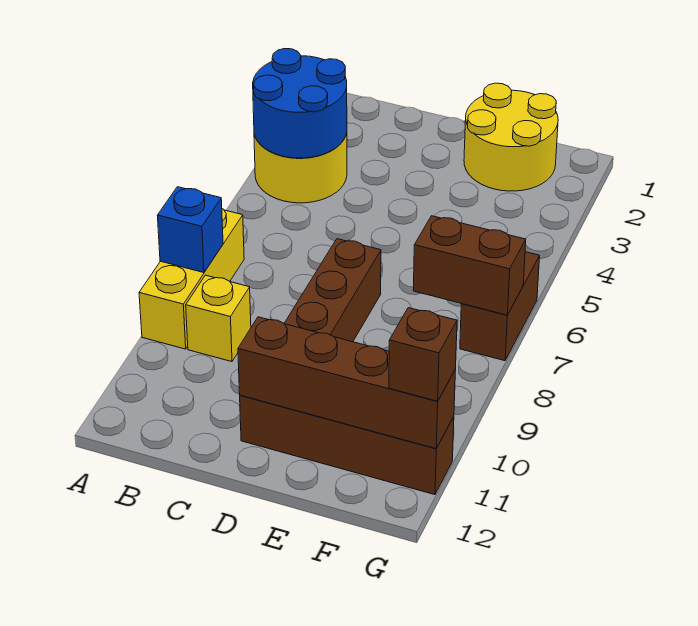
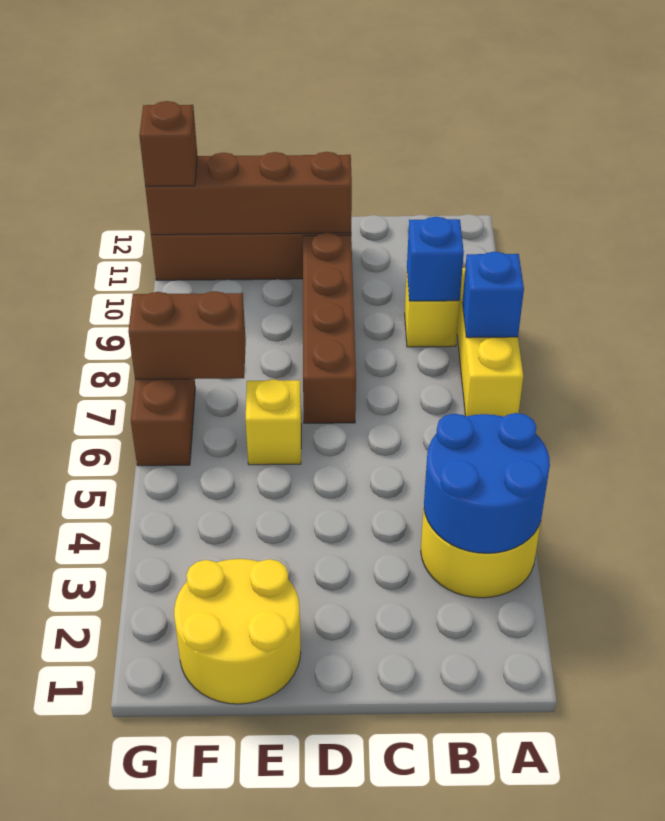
none -> blue brick B9 level 2
none -> yellow brick E6 level 1

